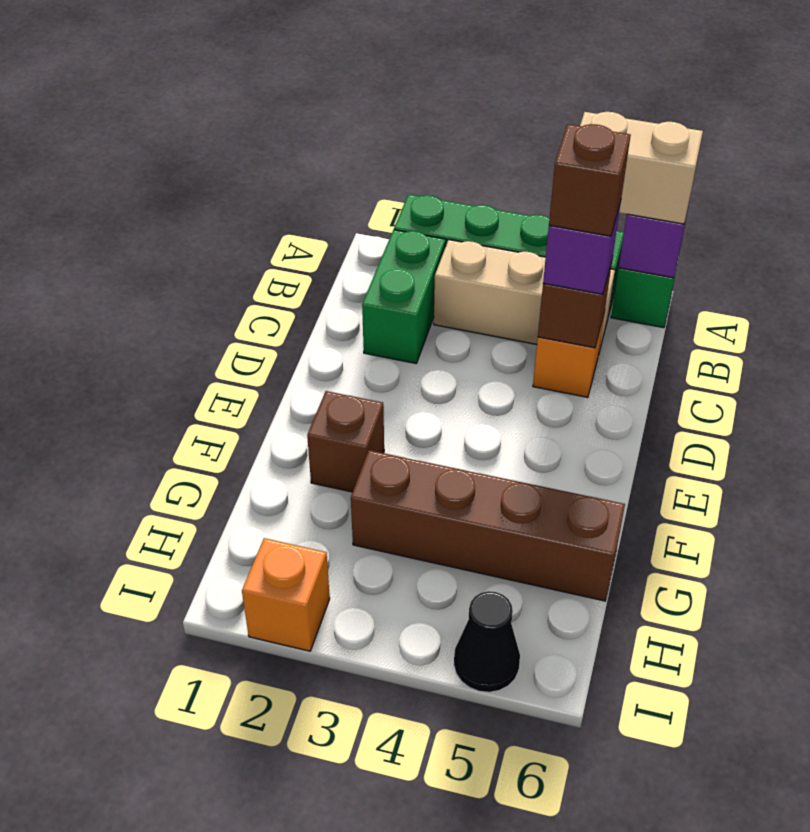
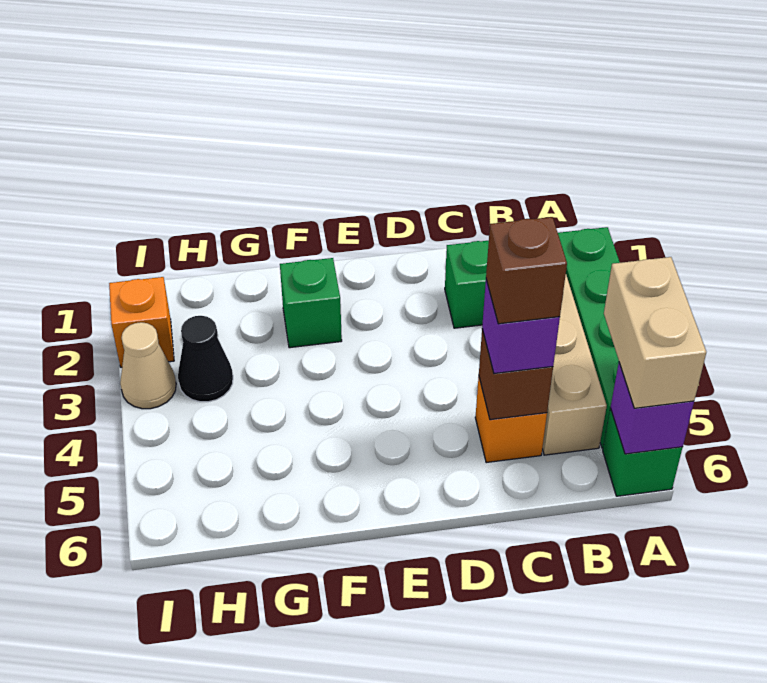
brown brick F2 level 1 -> green brick F2 level 1
brown brick G3:G6 level 1 -> none
none -> tan cone I3 level 1
black cone I5 level 1 -> black cone H3 level 1

